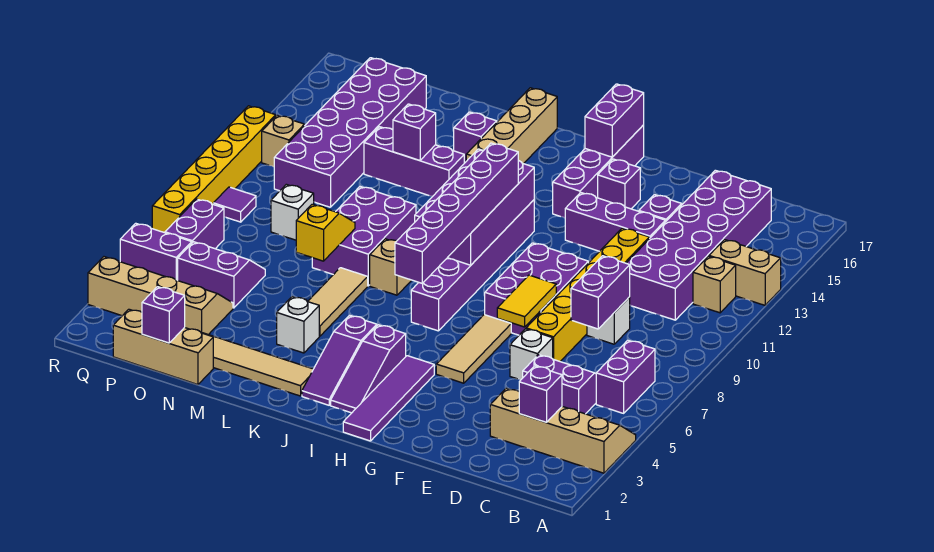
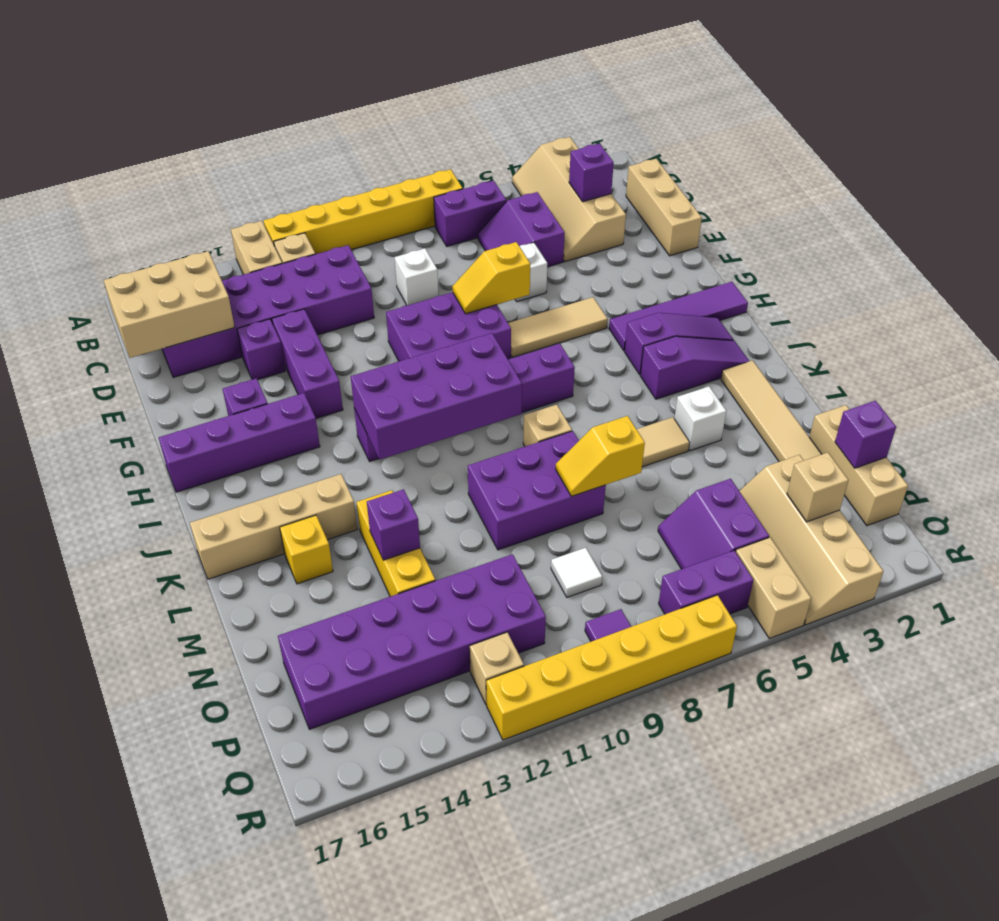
none -> tan brick C1:E1 level 1
none -> tan brick C15:D17 level 2
purple brick D8:D9 level 2 -> none
yellow brick E7:E12 level 1 -> yellow brick A7:A12 level 1
yellow tile F7:F8 level 2 -> yellow slope F7:F8 level 2 top 7
purple brick H16:H17 level 2 -> none
purple brick I6:I11 level 3 -> none
purple brick L13:N13 level 1 -> yellow brick L13:N13 level 1
purple brick L15 level 1 -> yellow brick L15 level 1
white brick O9 level 1 -> white tile O9 level 1
none -> tan brick P3 level 2
purple brick Q5:R5 level 1 -> tan brick Q5:R5 level 1

